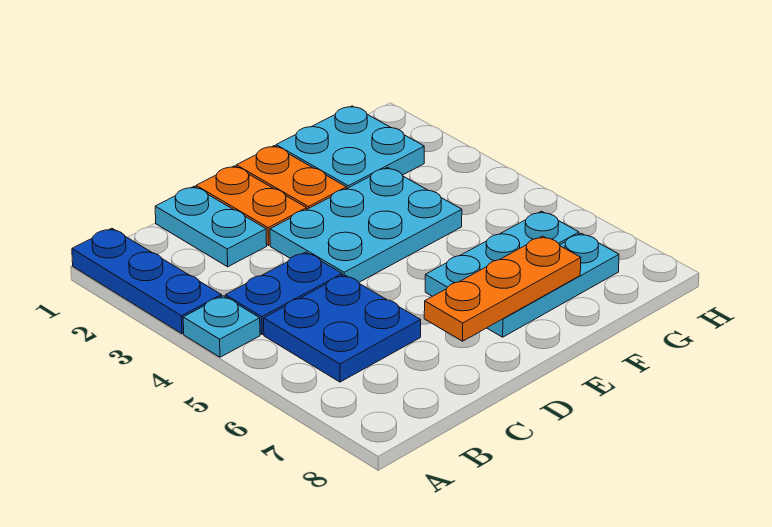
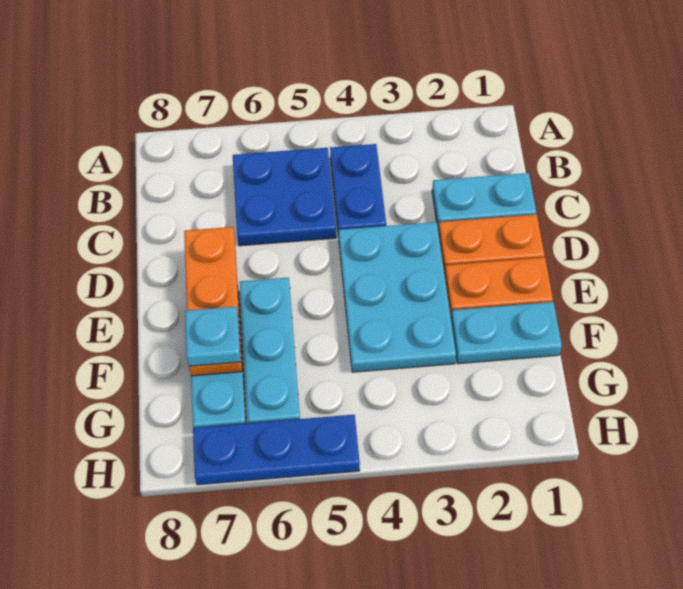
blue plate A1:A3 level 1 -> blue plate H5:H7 level 1
cyan plate A4 level 1 -> cyan plate F7 level 3
cyan plate F1:G2 level 1 -> cyan plate F1:F2 level 1

